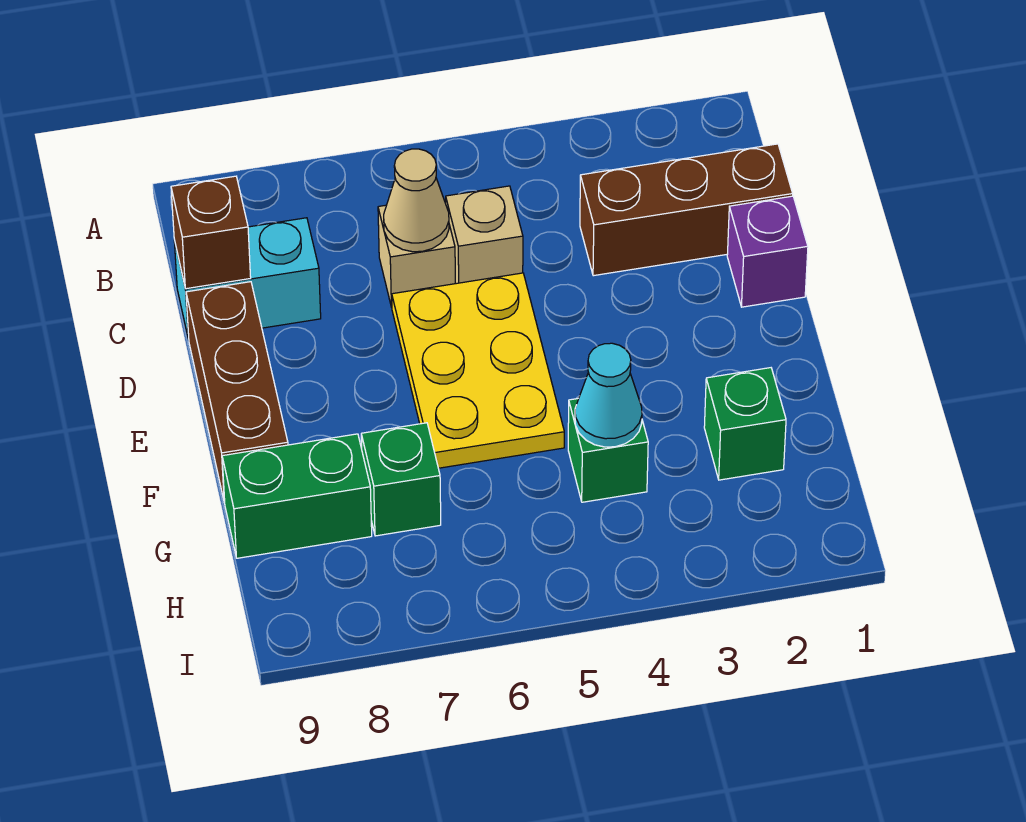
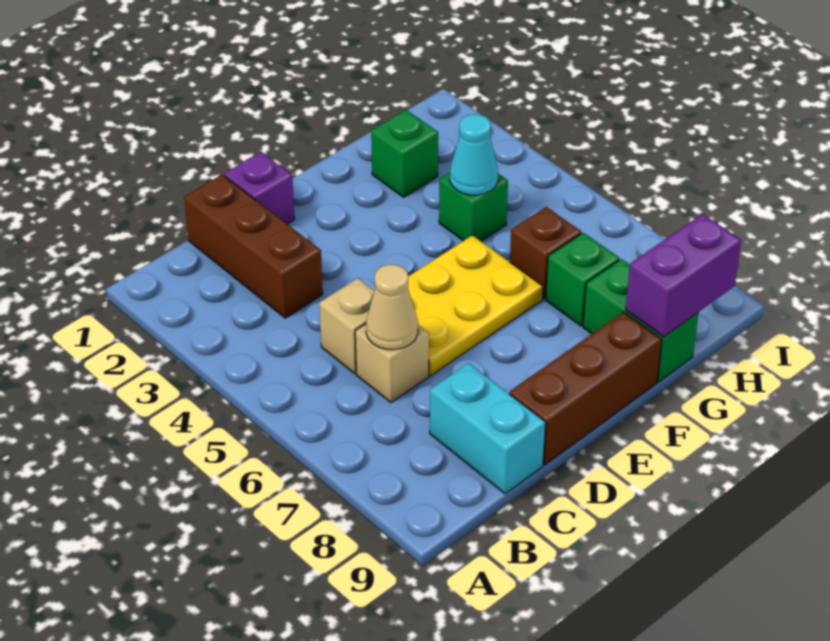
brown brick C9 level 2 -> brown brick G6 level 1
none -> purple brick G9:H9 level 2

